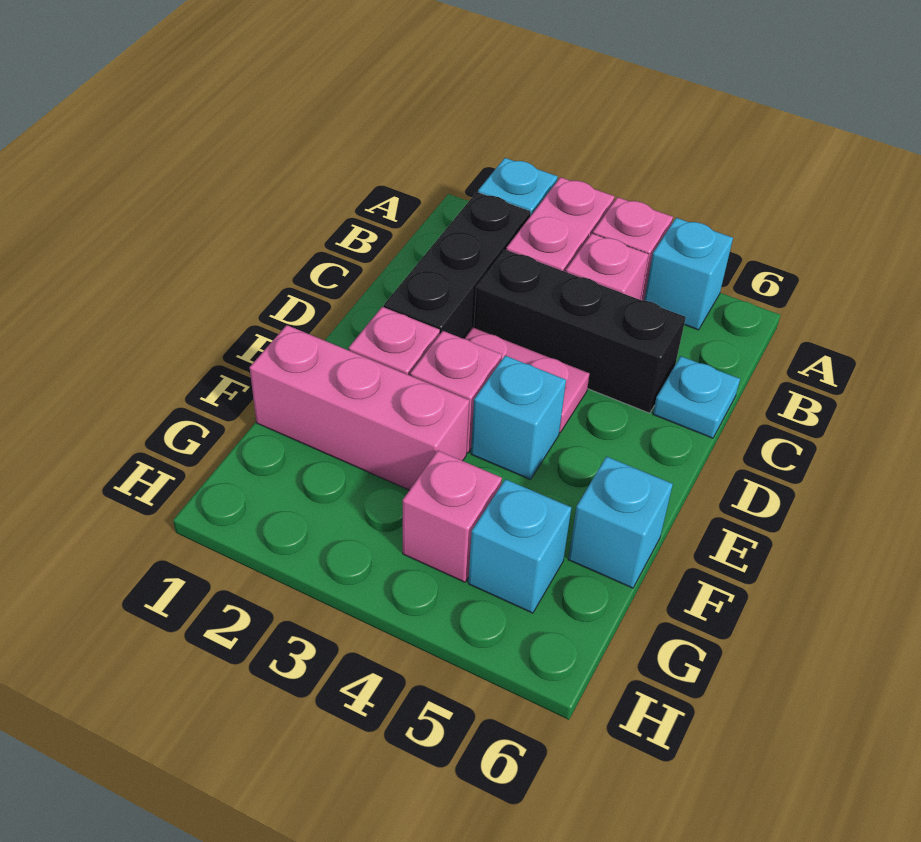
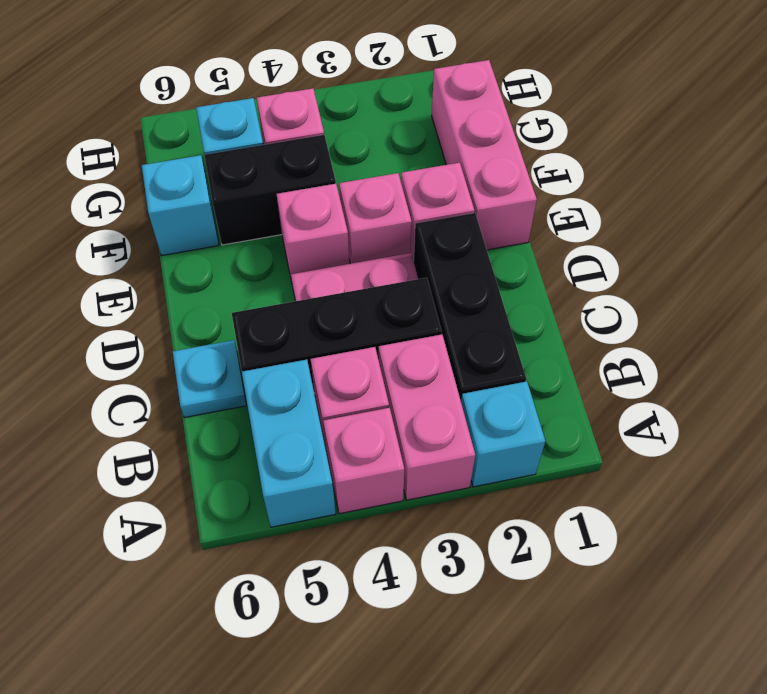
cyan brick A5 level 1 -> cyan brick A5:B5 level 1
cyan brick E4 level 1 -> pink brick E4 level 1
pink brick F1:F3 level 1 -> pink brick E1:G1 level 1
none -> black brick F4:F5 level 1

